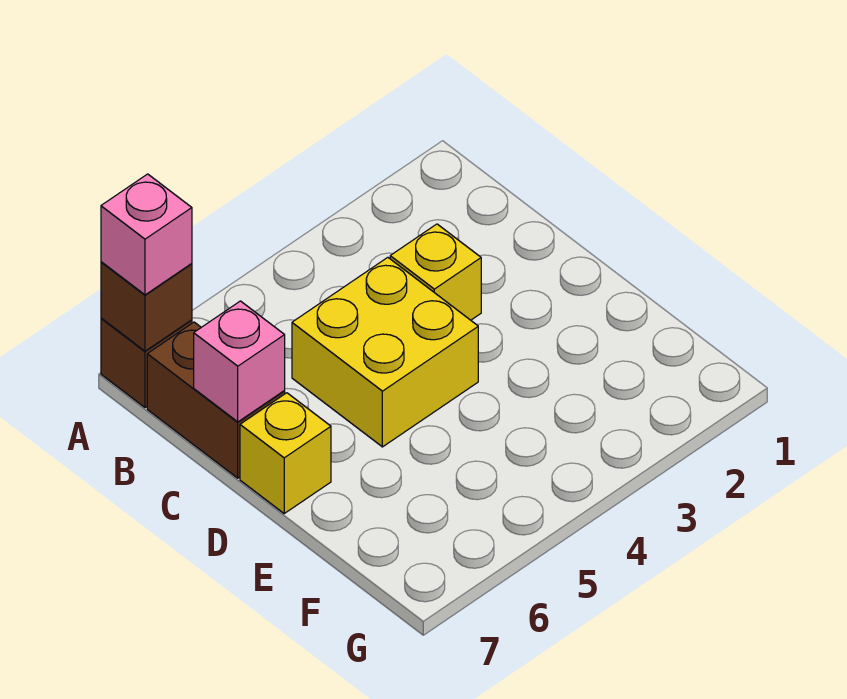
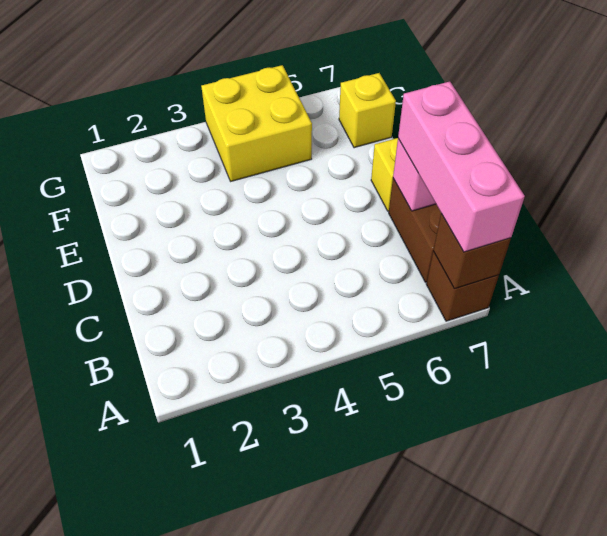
pink brick A7 level 3 -> pink brick A7:C7 level 3
yellow brick C3 level 1 -> yellow brick F7 level 1
yellow brick C4:D5 level 1 -> yellow brick F4:G5 level 1

